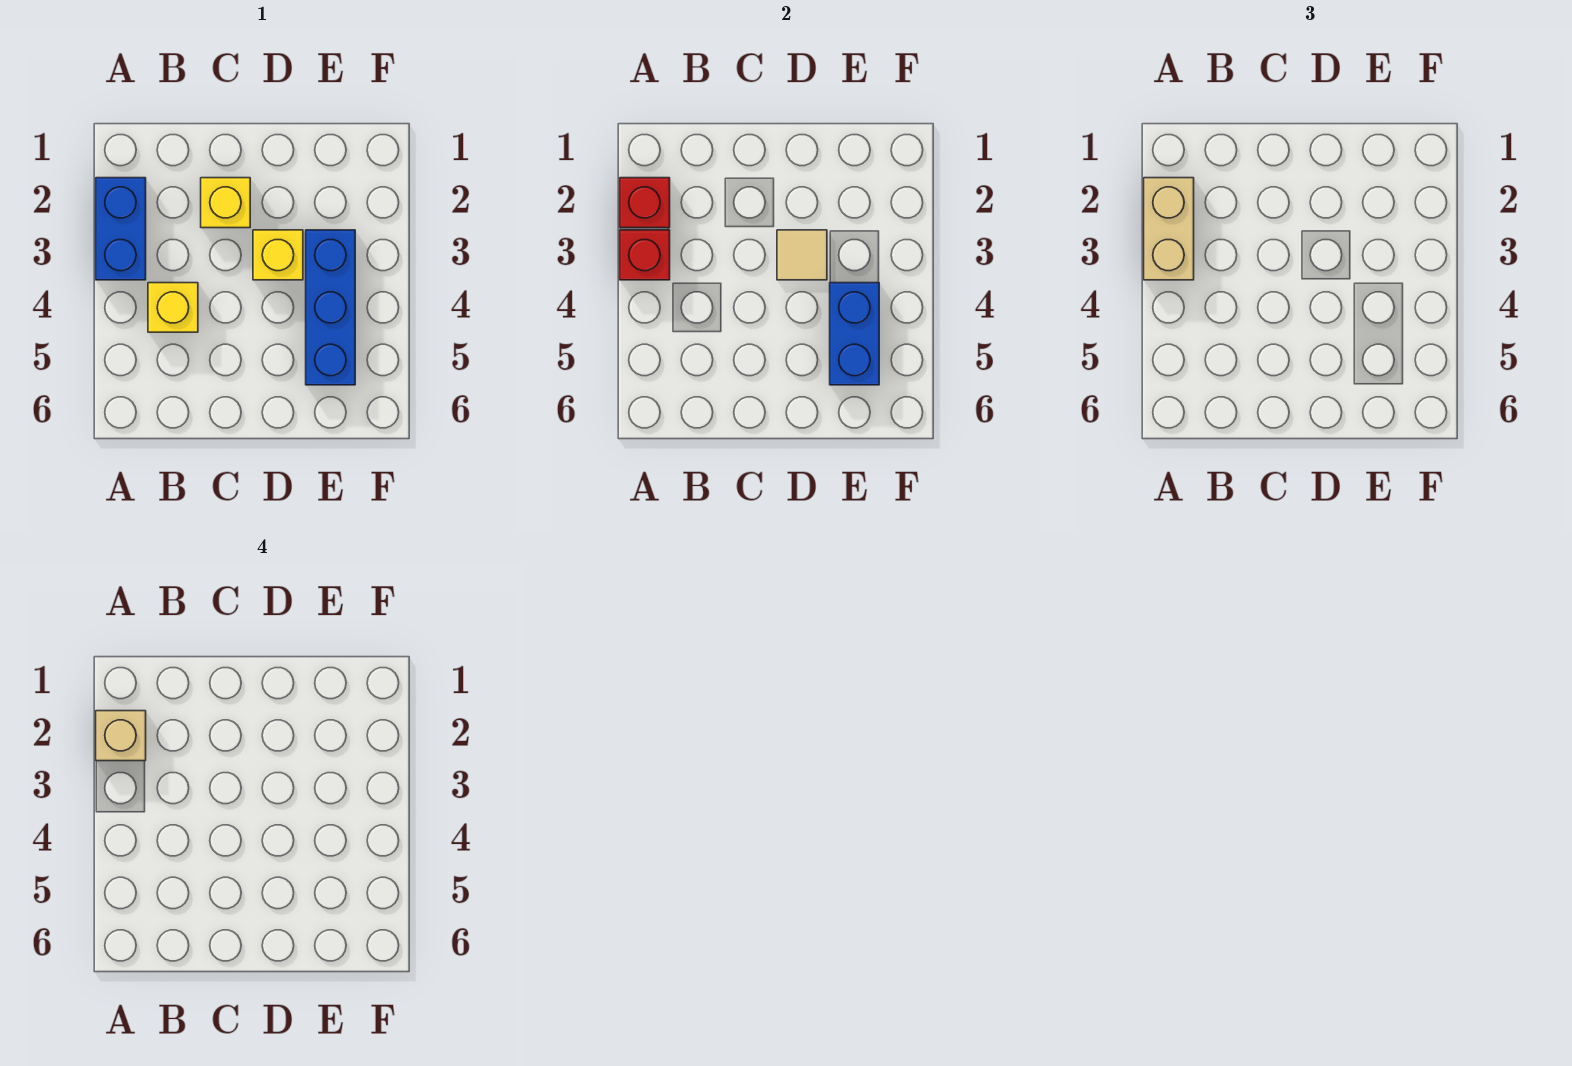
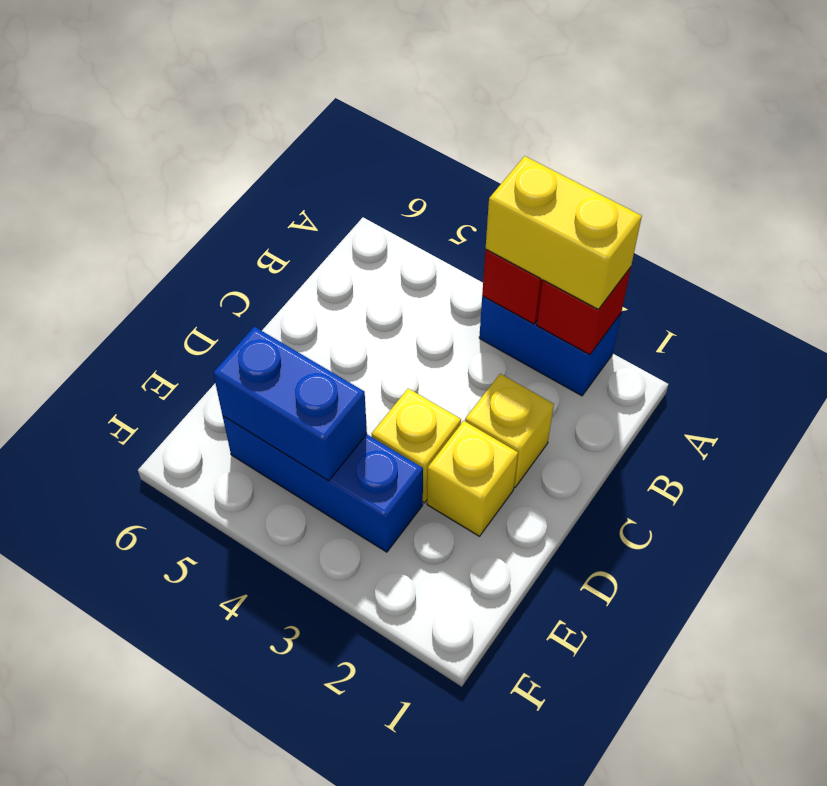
tan brick A2:A3 level 3 -> yellow brick A2:A3 level 3
tan brick A2 level 4 -> none
yellow brick B4 level 1 -> yellow brick D2 level 1
tan tile D3 level 2 -> none

